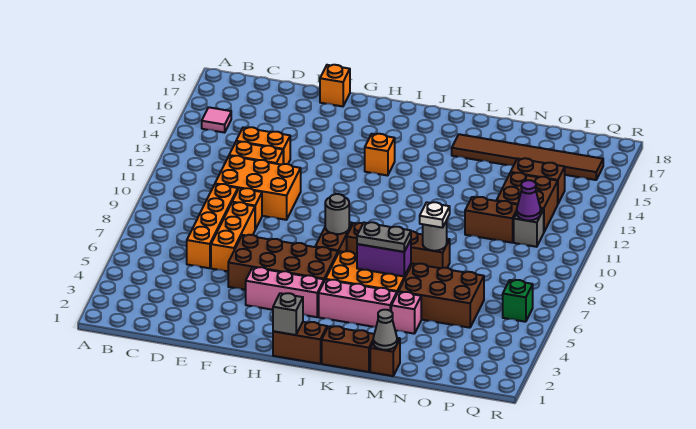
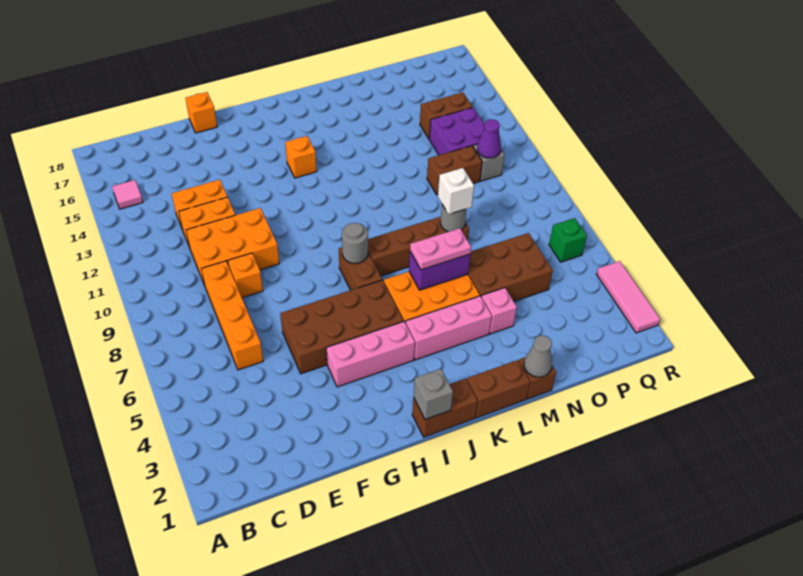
orange brick E6:E8 level 1 -> none
grey plate K6:L6 level 3 -> pink plate K6:L6 level 3
brown tile L16:Q16 level 1 -> none
white plate M8 level 3 -> white brick M8 level 3
brown brick O12:P13 level 1 -> purple brick O12:P13 level 1
none -> pink tile R2:R4 level 1

